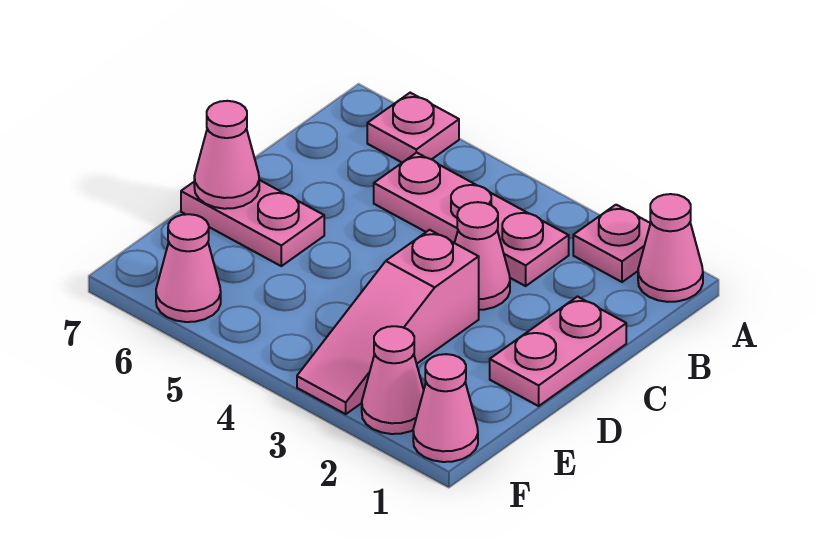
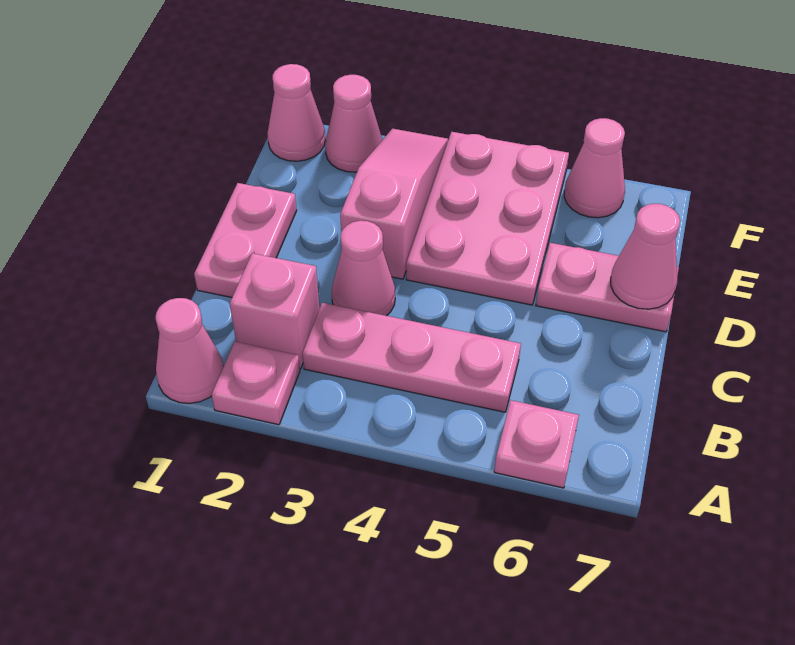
none -> pink brick B2 level 1
none -> pink plate D4:F5 level 1

